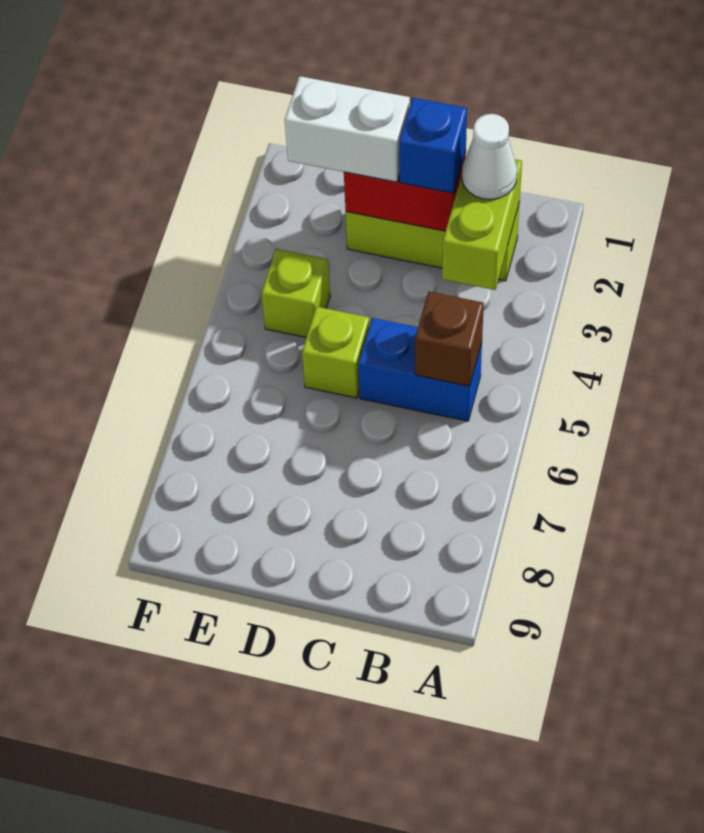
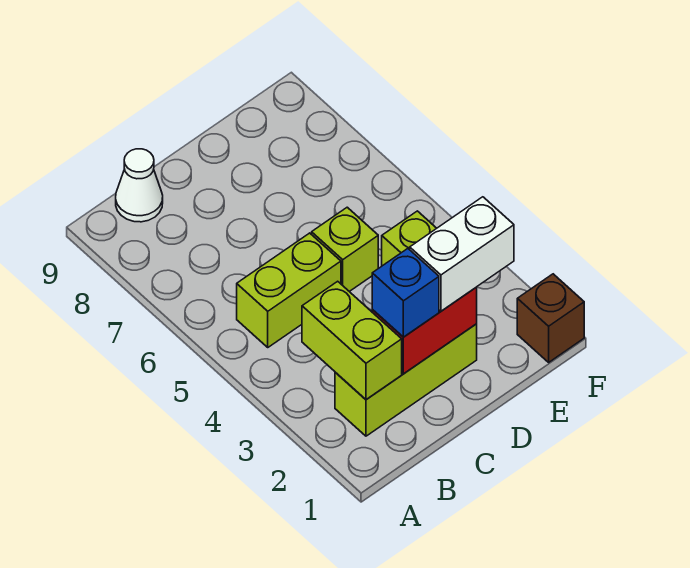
white cone B2 level 3 -> white cone B9 level 1
blue brick B5:C5 level 1 -> lime brick B5:C5 level 1
brown brick B5 level 2 -> brown brick F1 level 1

